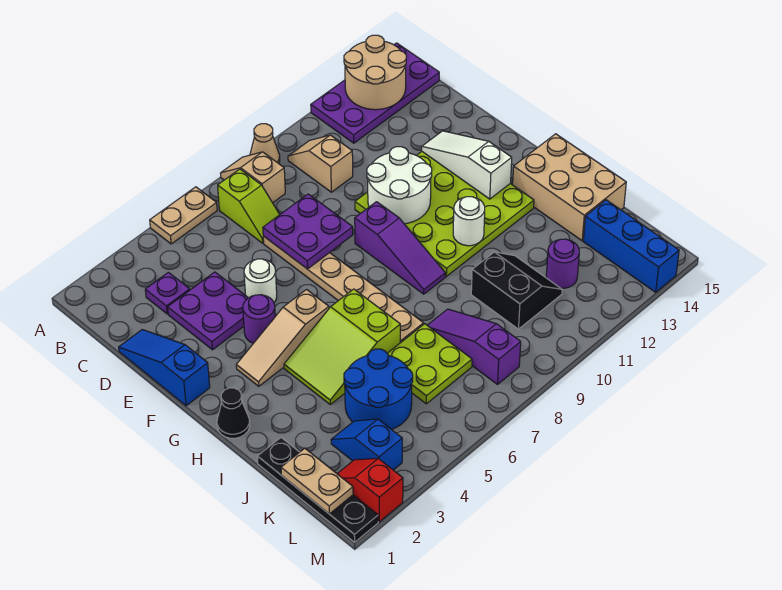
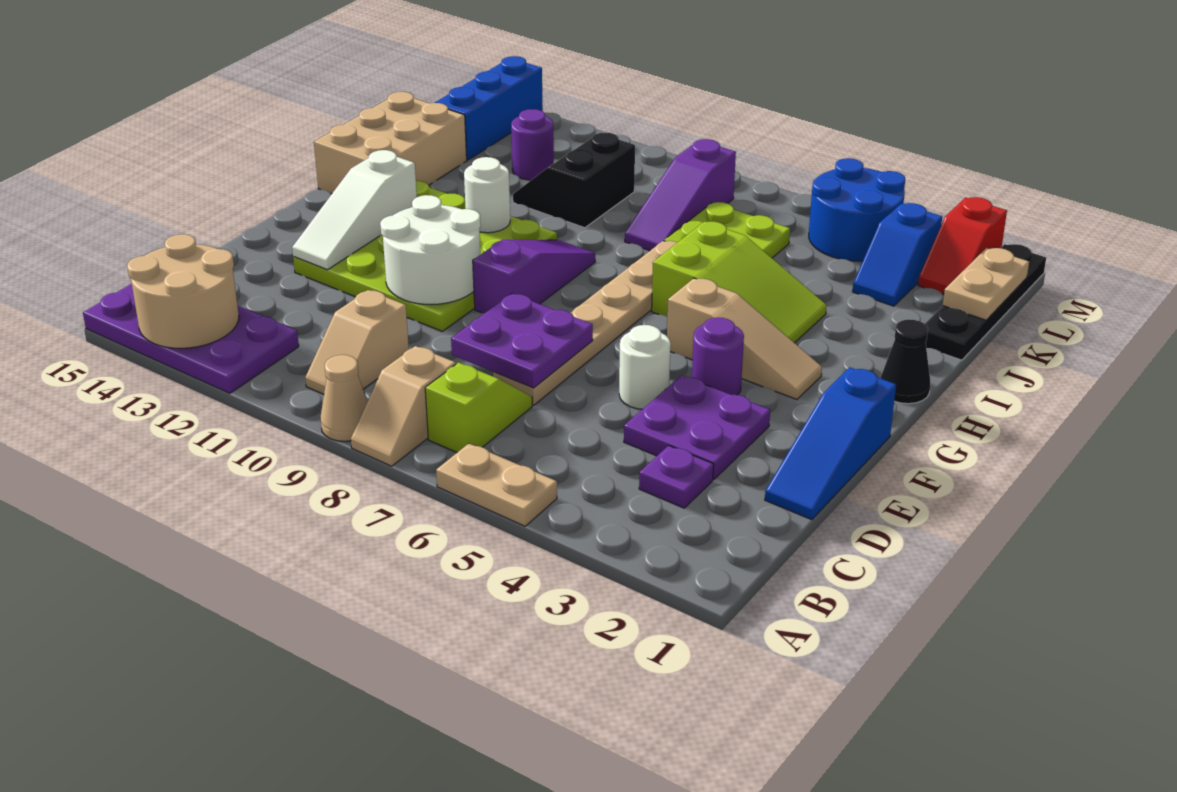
blue round brick J4:K5 level 1 -> blue round brick L4:M5 level 1

